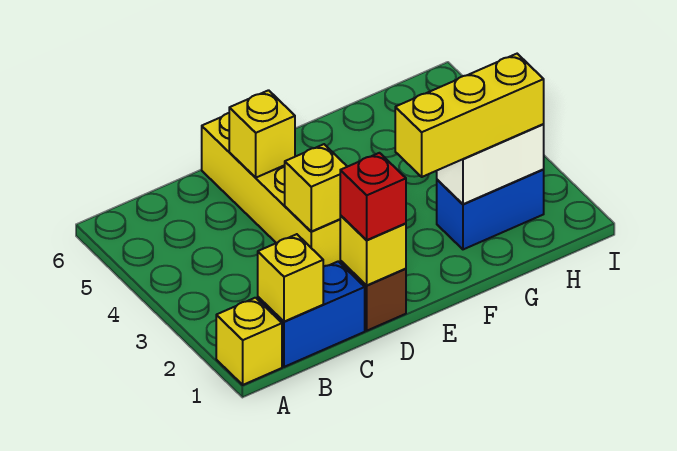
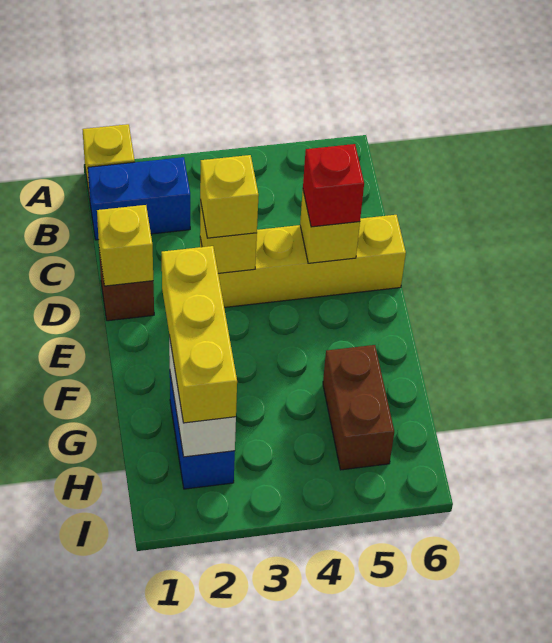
blue brick B1:C1 level 1 -> blue brick B1:B2 level 1
yellow brick B1 level 2 -> yellow brick D3 level 3
red brick D1 level 3 -> red brick D5 level 3
none -> brown brick G5:H5 level 1

